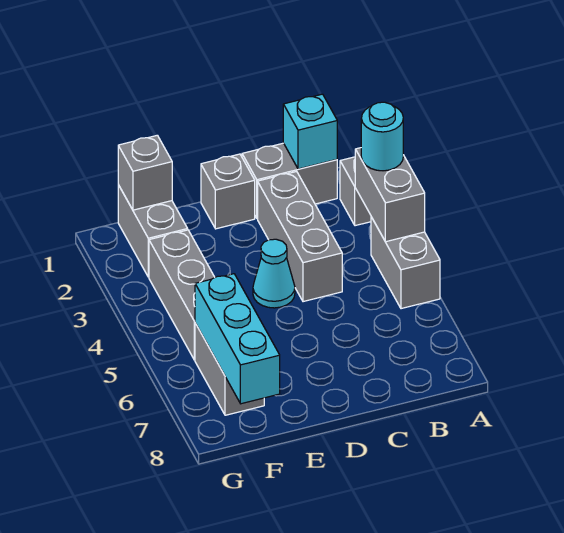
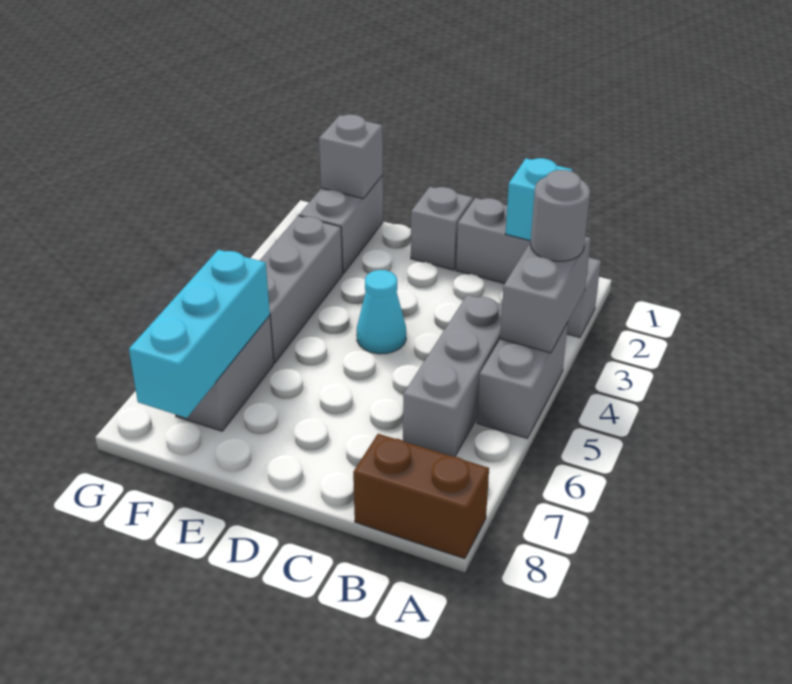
cyan round brick A3 level 3 -> grey round brick A3 level 3
none -> brown brick A8:B8 level 1
grey brick C2:C4 level 1 -> grey brick B4:B6 level 1

